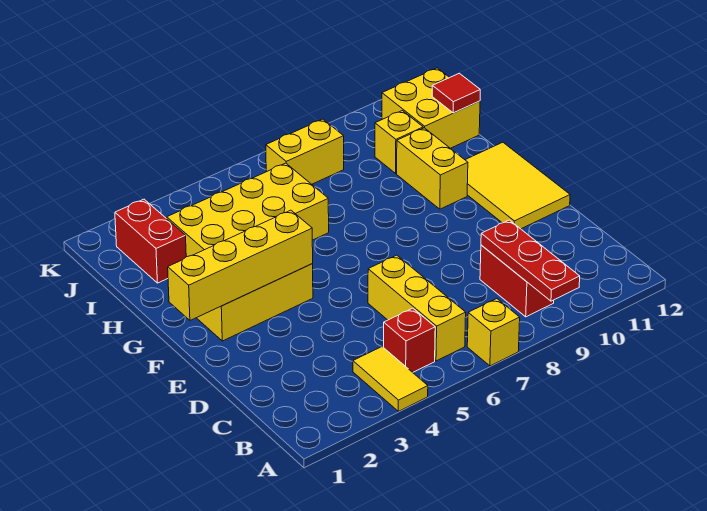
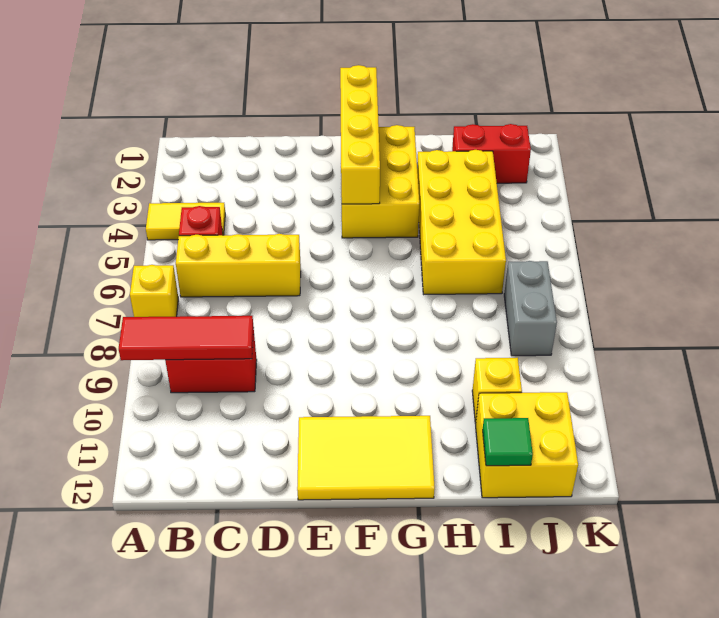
red plate A9:C9 level 2 -> red tile A9:C9 level 2
yellow brick G10:H10 level 1 -> none
red tile I12 level 2 -> green tile I12 level 2
yellow brick J7:J8 level 1 -> grey brick J7:J8 level 1

